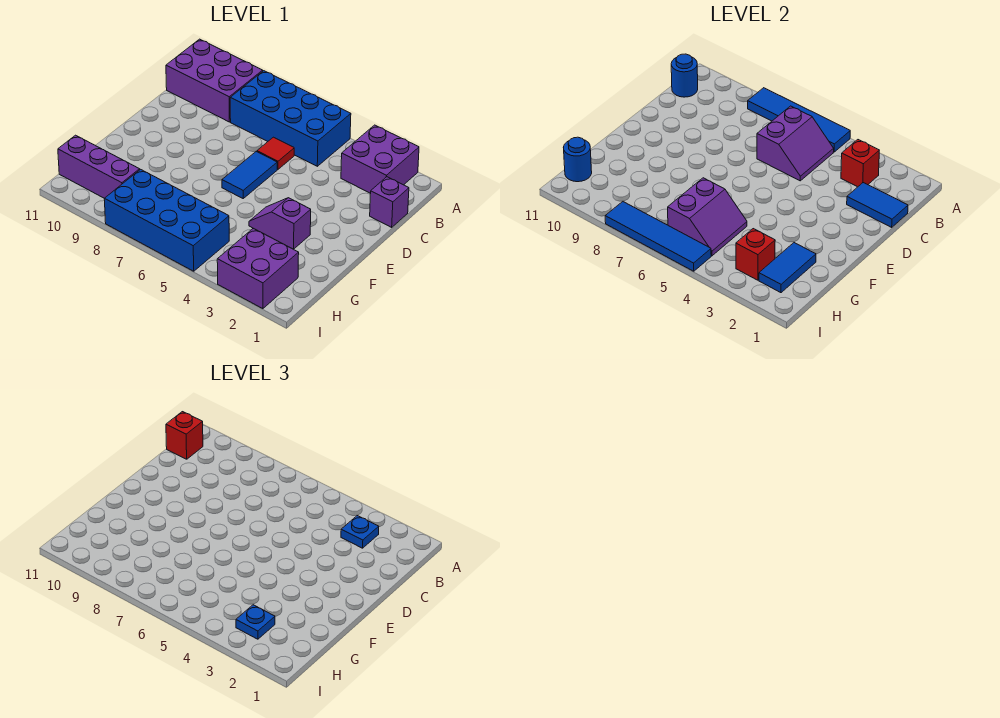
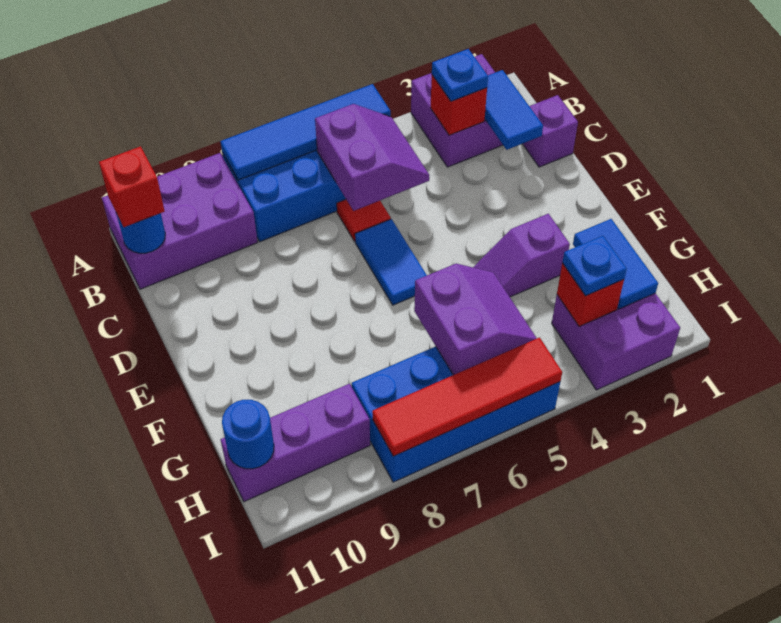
blue tile C1:C2 level 2 -> blue tile B2:C2 level 2
blue tile I5:I8 level 2 -> red tile I5:I8 level 2

